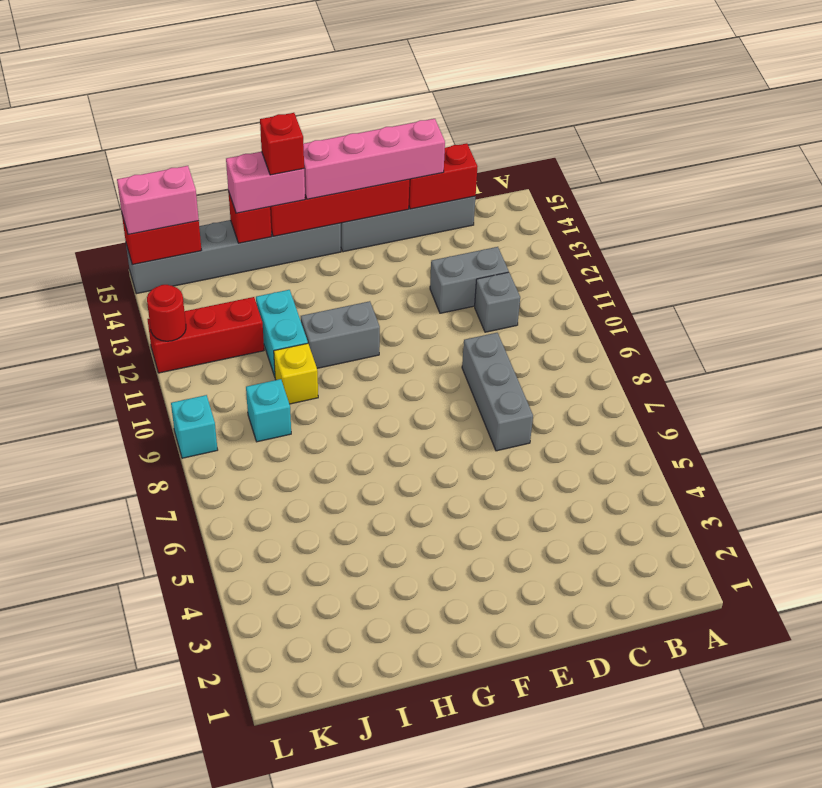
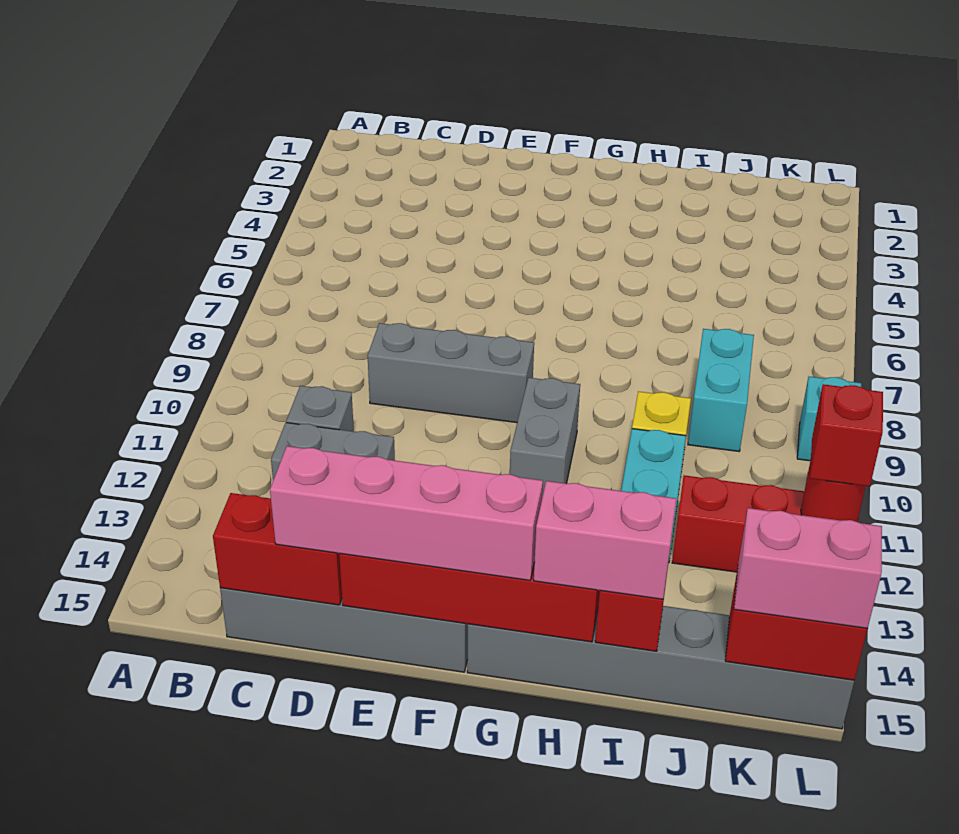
grey brick D7:D9 level 1 -> grey brick D9:F9 level 1
grey brick G11:H11 level 1 -> grey brick G10:G11 level 1
red brick H15 level 4 -> red brick L12 level 3
cyan brick J9 level 1 -> cyan brick J8:J9 level 1

